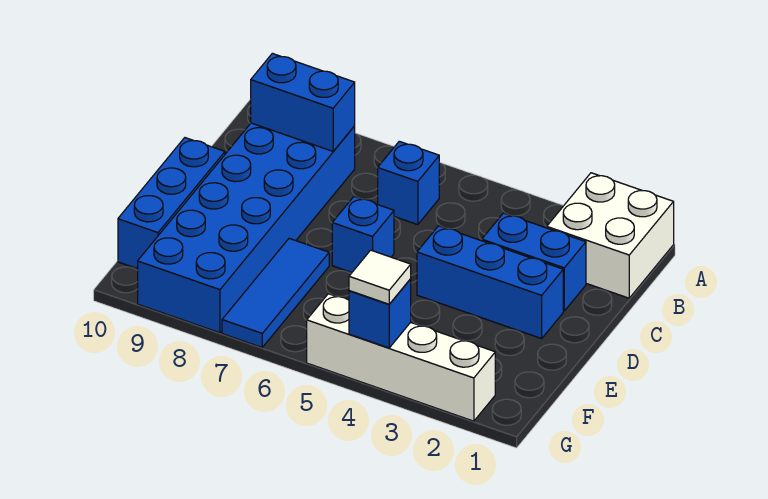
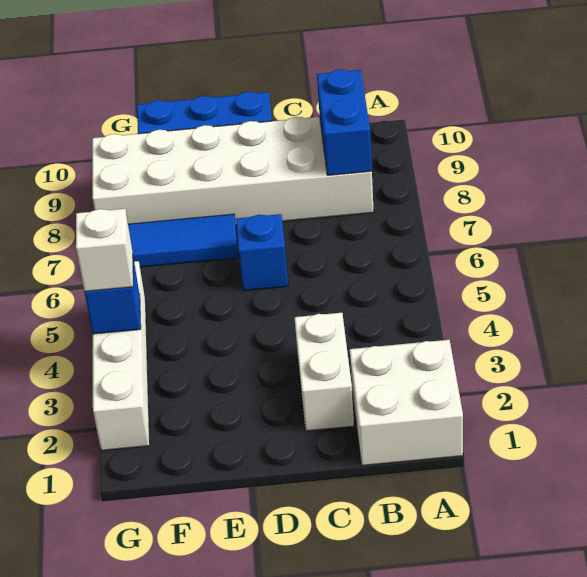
blue brick B6 level 1 -> none
blue brick B8:G9 level 1 -> white brick B8:G9 level 1
blue brick C2:C3 level 1 -> white brick C2:C3 level 1
blue brick D2:D4 level 1 -> none
white tile G4 level 3 -> white brick G4 level 3

